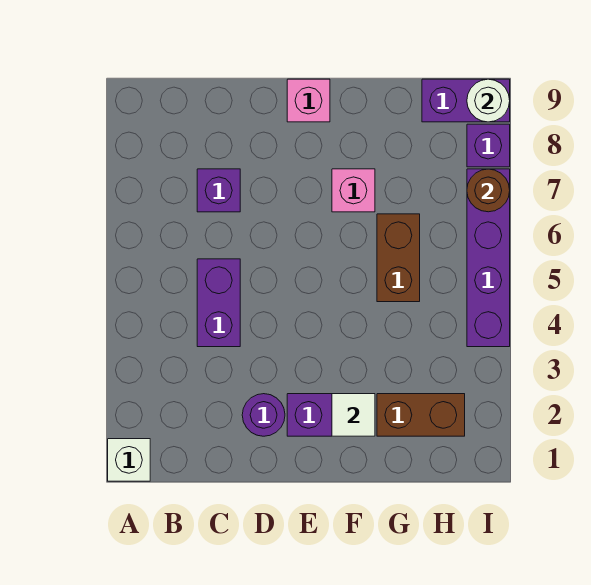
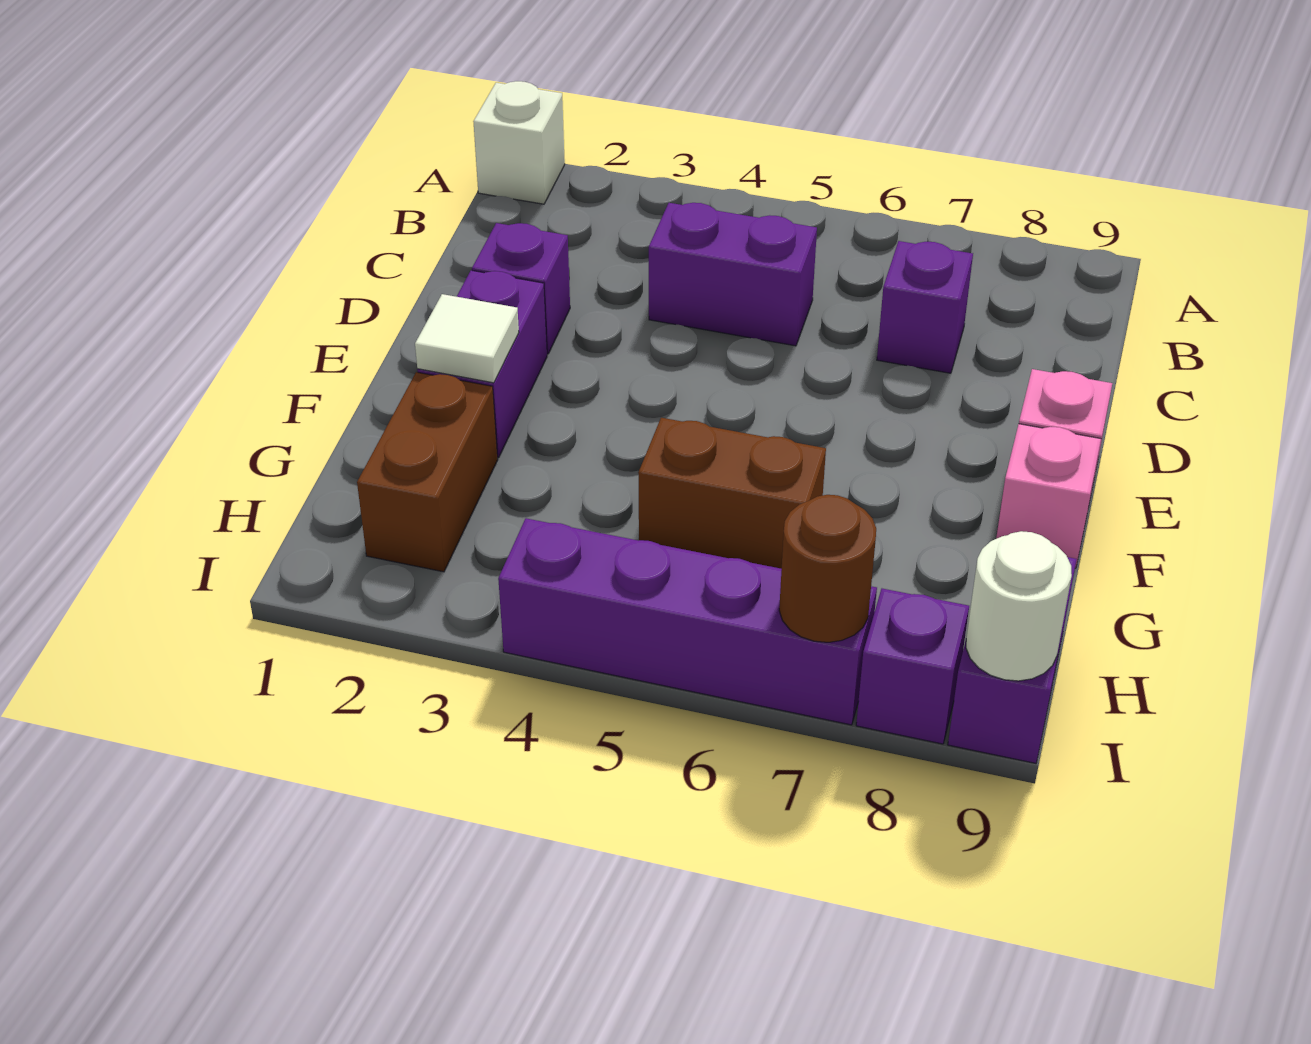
purple round brick D2 level 1 -> purple brick D2 level 1
pink brick F7 level 1 -> pink brick F9 level 1

